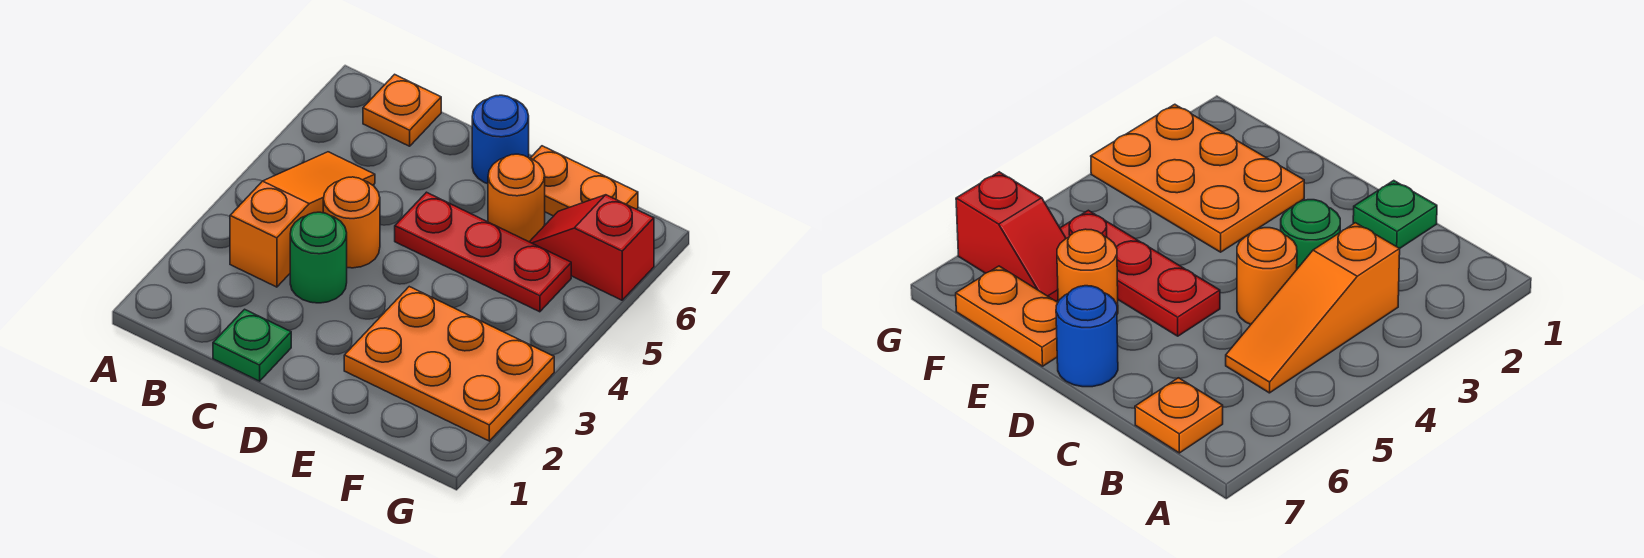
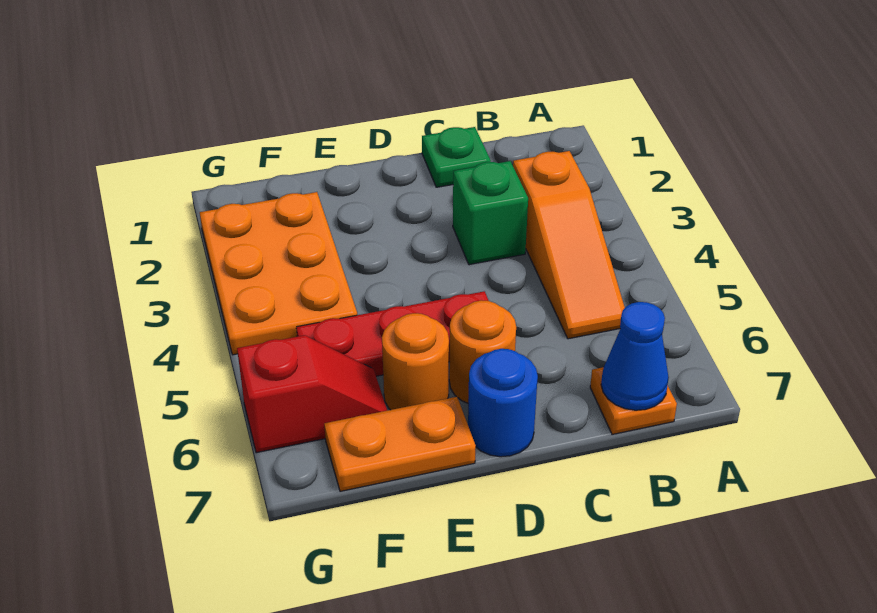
none -> blue cone B7 level 2
green round brick C3 level 1 -> green brick C3 level 1
orange round brick C4 level 1 -> orange round brick D6 level 1
orange plate E2:G3 level 1 -> orange plate F2:G4 level 1

